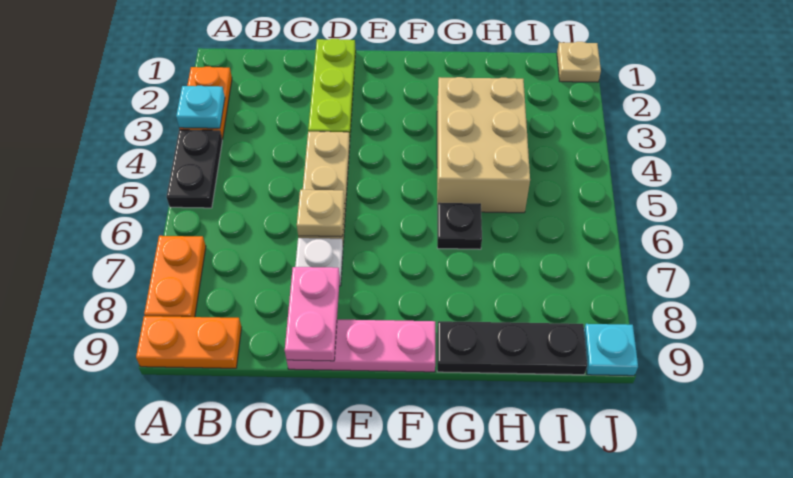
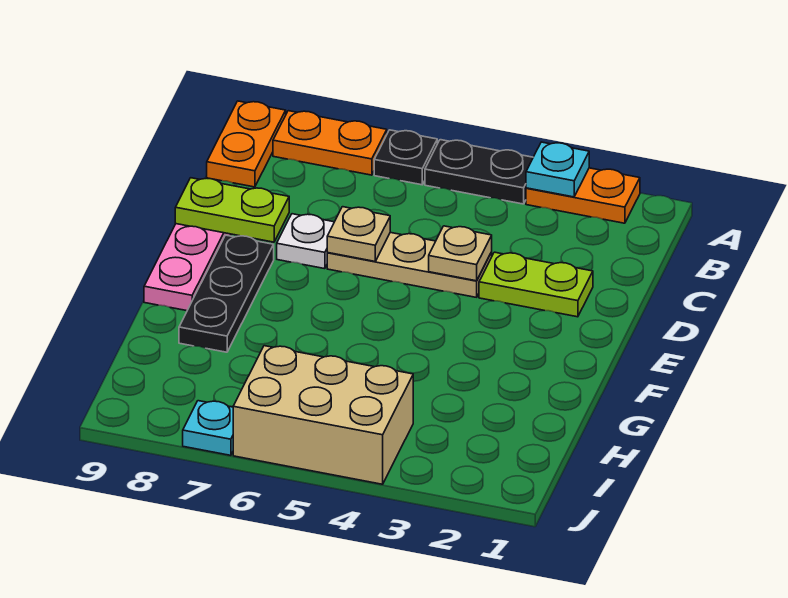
lime plate D1:D3 level 1 -> lime plate D2:D3 level 1
pink plate D8:D9 level 2 -> lime plate D8:D9 level 2
tan brick G3:H5 level 1 -> tan brick I4:J6 level 1
black plate G6 level 1 -> black plate A6 level 1
black plate G9:I9 level 1 -> black plate E8:G8 level 1
tan plate J1 level 1 -> tan plate D4 level 2
cyan plate J9 level 1 -> cyan plate J7 level 1

